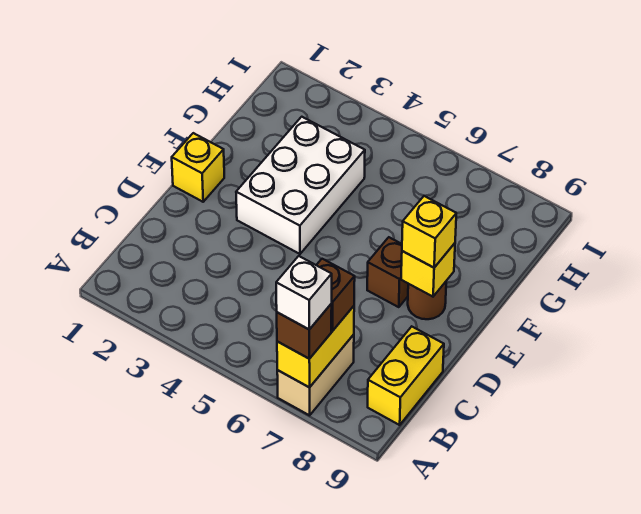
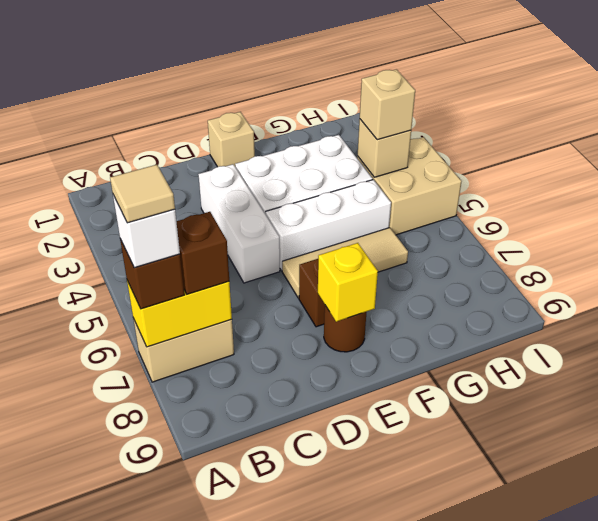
none -> tan tile A7 level 5
yellow brick B9:C9 level 1 -> none
none -> white brick D3:D5 level 1
yellow brick E1 level 1 -> tan brick E1 level 1
none -> white brick E5:G5 level 1
none -> tan tile E6:G6 level 1
yellow brick E8 level 3 -> none
none -> tan brick H4:I5 level 1
none -> tan brick H4 level 2
none -> tan brick H4 level 3

